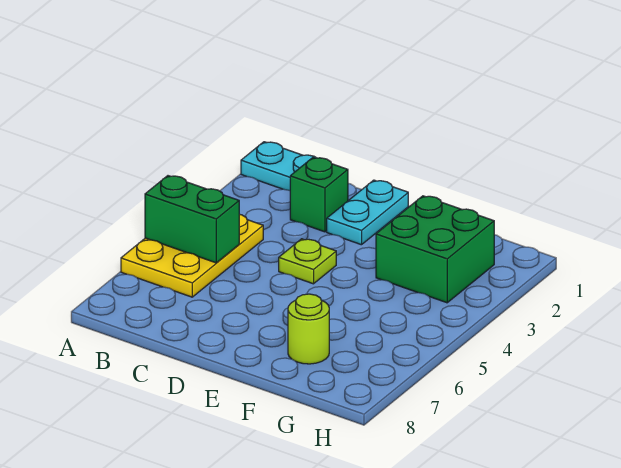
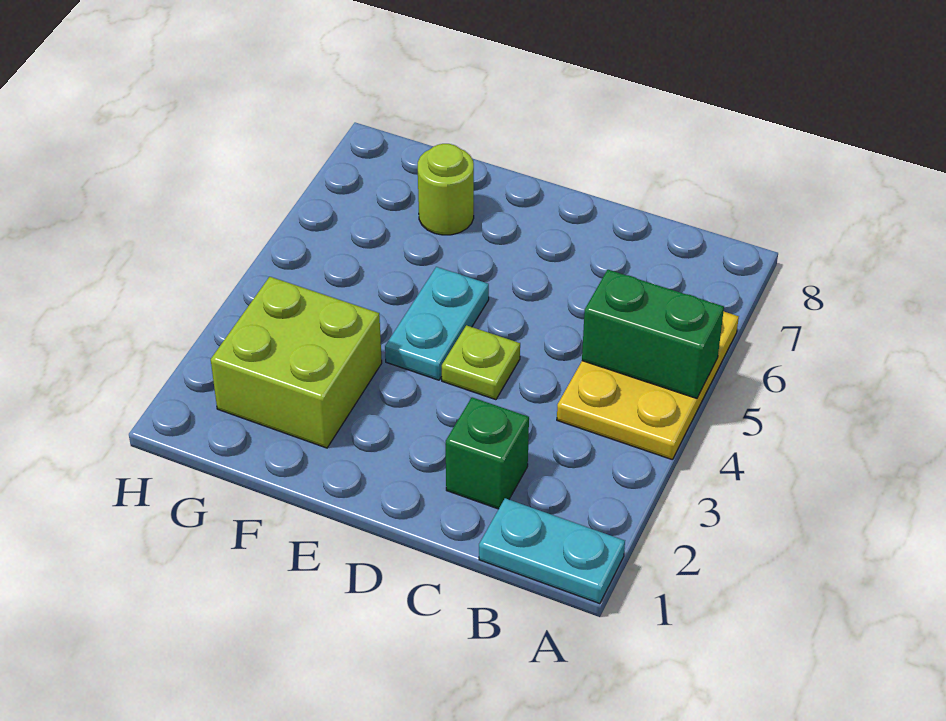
cyan plate D1:D2 level 1 -> cyan plate E4:E5 level 1
green brick F2:G3 level 1 -> lime brick F2:G3 level 1

